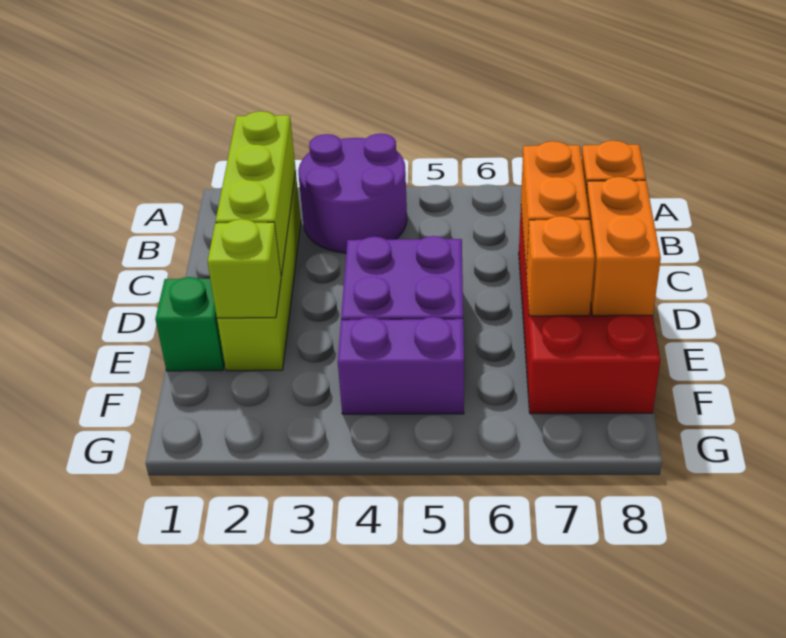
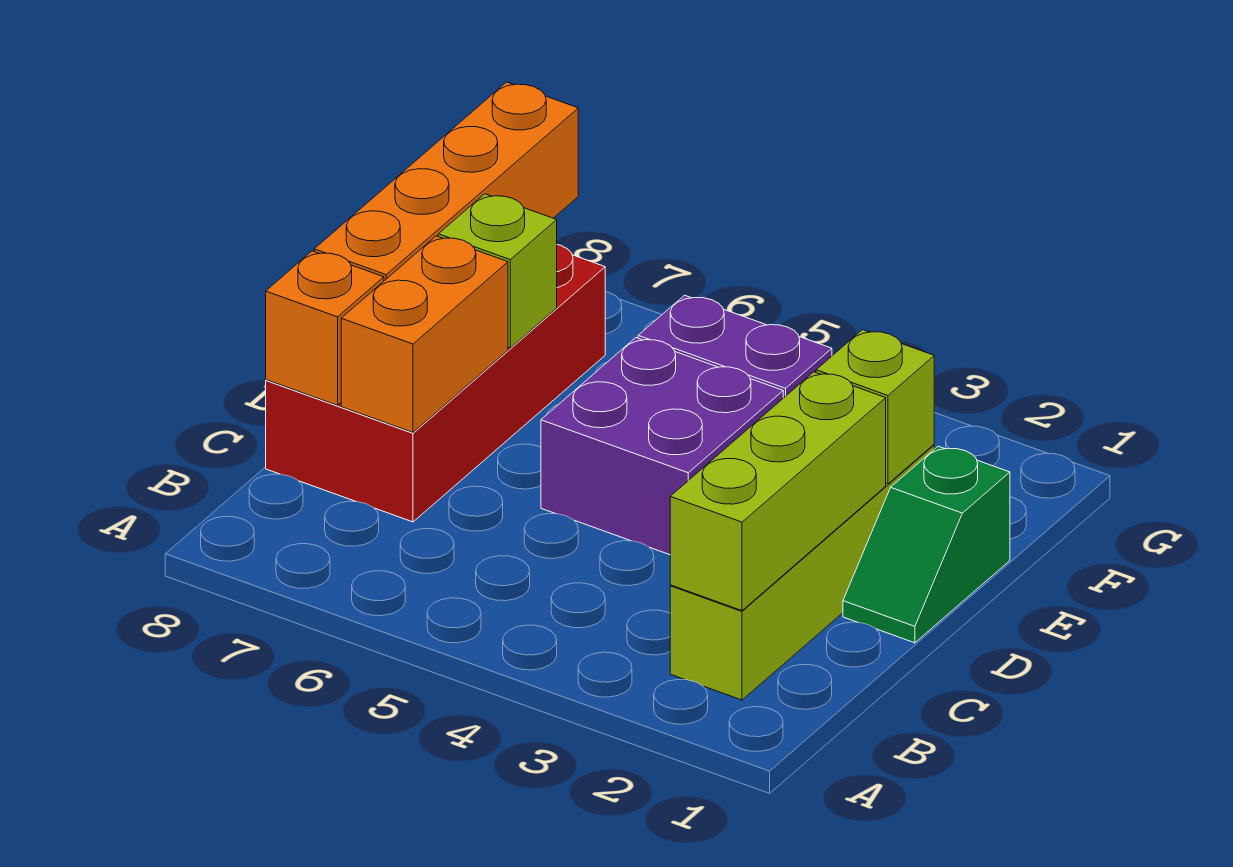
purple round brick A3:B4 level 1 -> none
orange brick D8:E8 level 2 -> orange brick D8:G8 level 2
orange brick E7 level 2 -> lime brick E7 level 2

